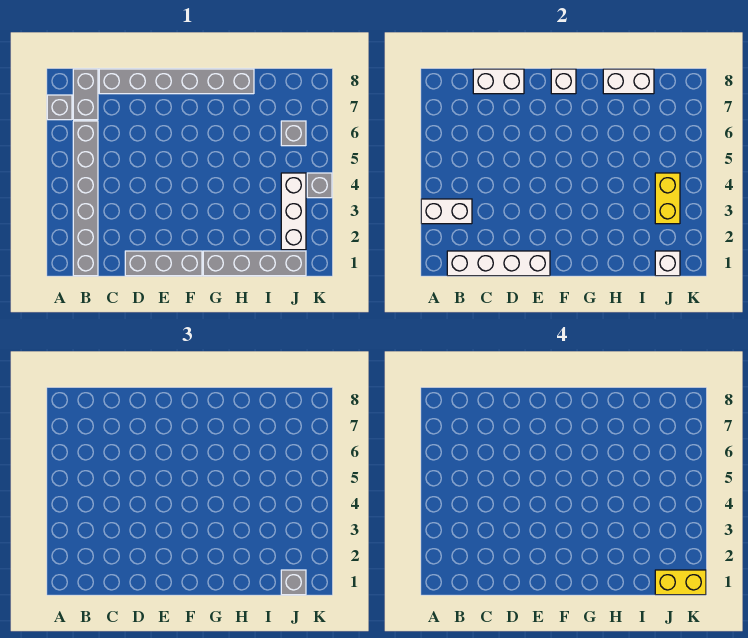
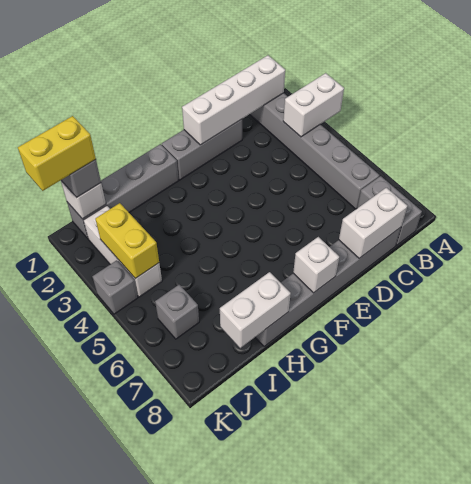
grey brick A7 level 1 -> none

